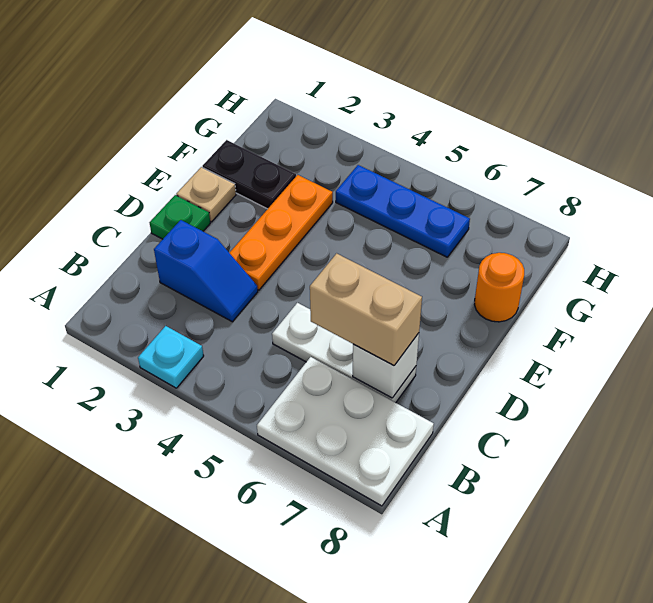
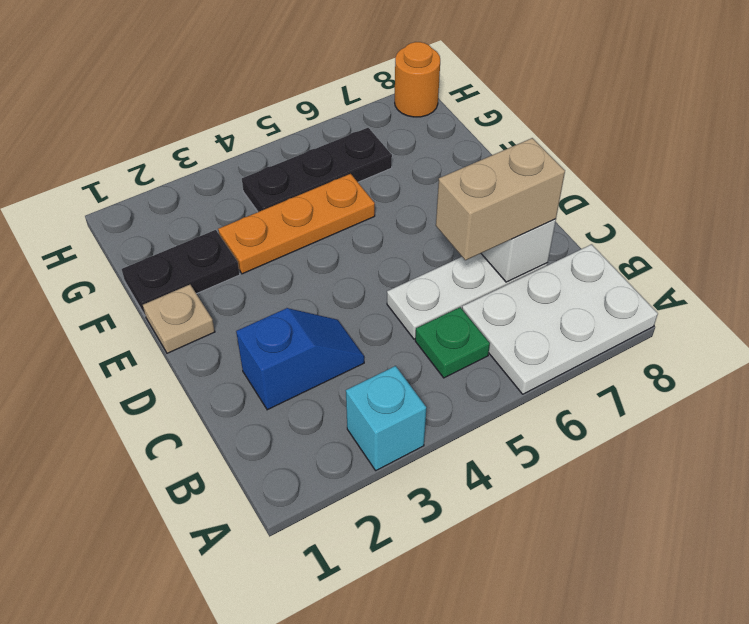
cyan plate A3 level 1 -> cyan brick A3 level 1
green plate D1 level 1 -> green plate B5 level 1
orange plate D3:F3 level 1 -> orange plate F3:F5 level 1
orange round brick F8 level 1 -> orange round brick H8 level 1
blue plate G4:G6 level 1 -> black plate G4:G6 level 1

